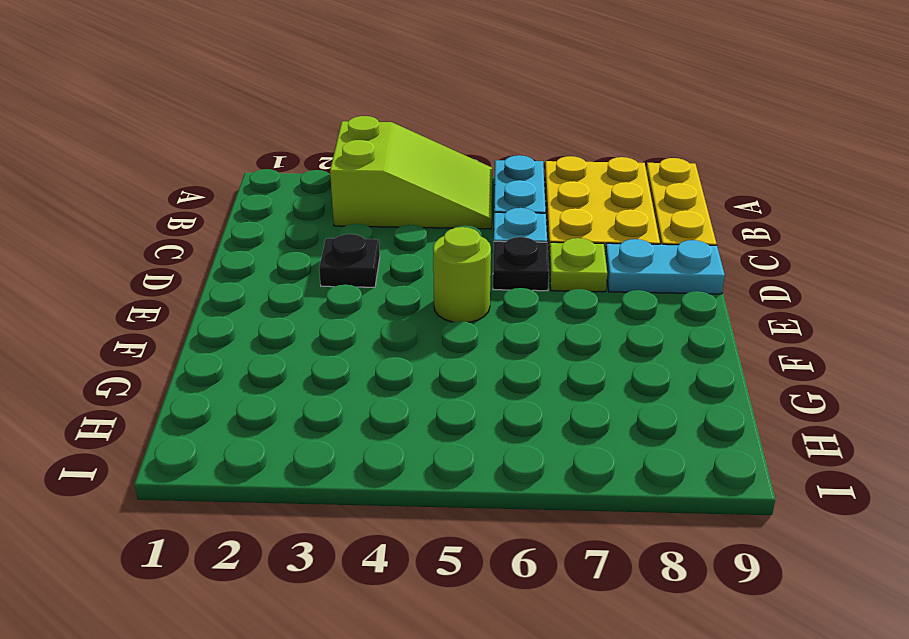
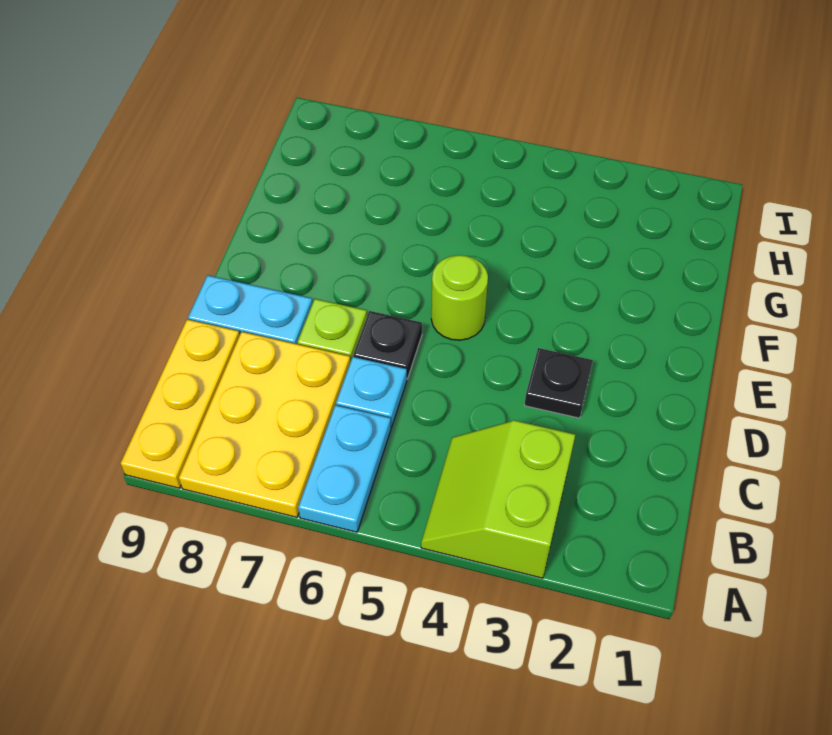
lime slope A3:B5 level 1 top 3 -> lime slope A3:B4 level 1 top 3

